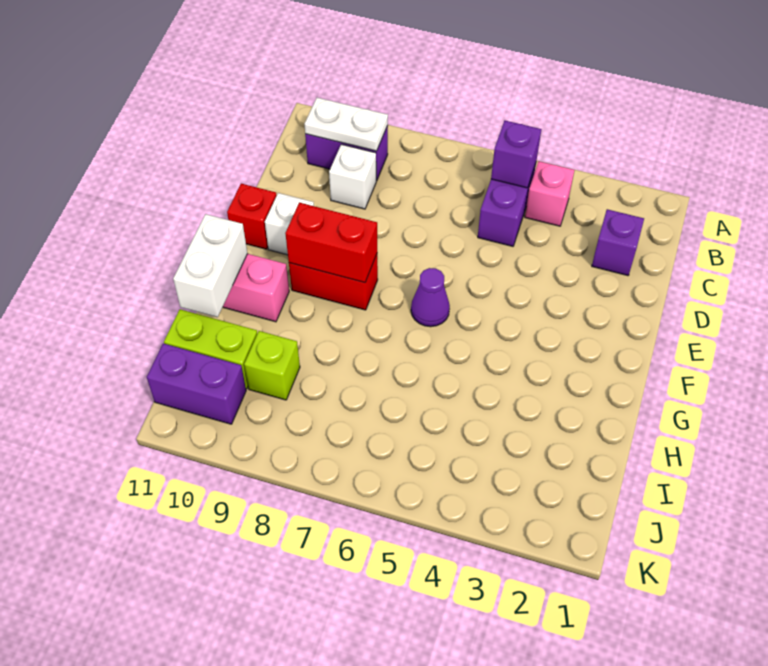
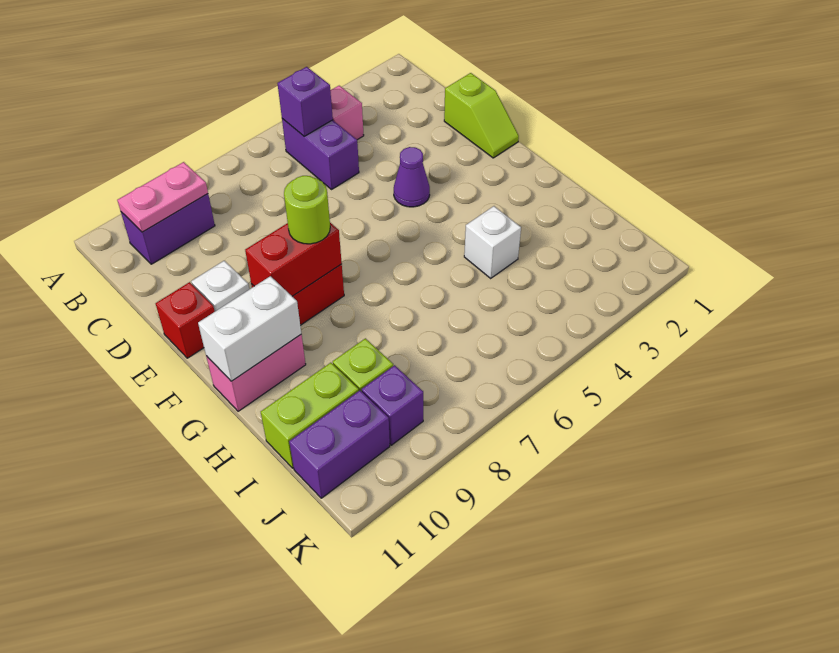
white plate B9:B10 level 2 -> pink plate B9:B10 level 2
purple brick C2 level 1 -> purple brick J9 level 1
white brick C9 level 1 -> white brick H4 level 1
none -> lime slope D1:E1 level 1 top D
purple cone F6 level 1 -> purple cone E4 level 1
none -> lime round brick F8 level 3
white brick G11:H11 level 2 -> white brick G10:G11 level 2

